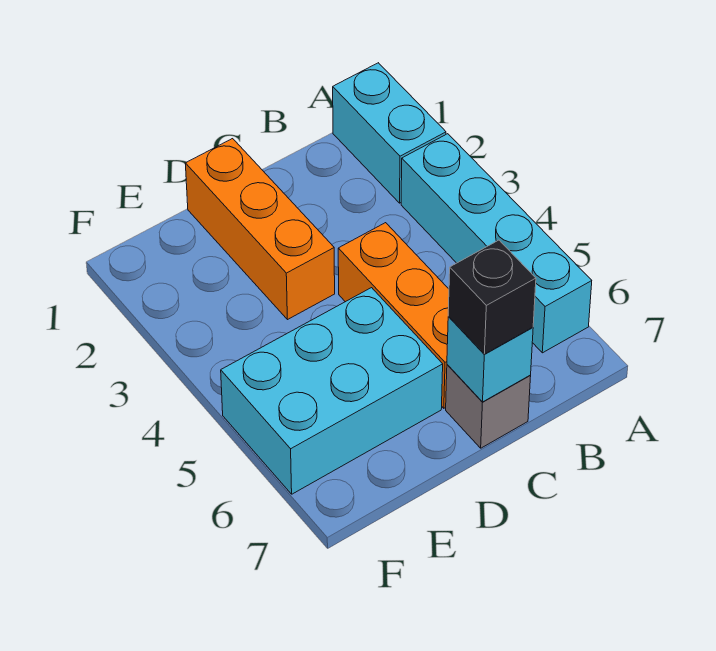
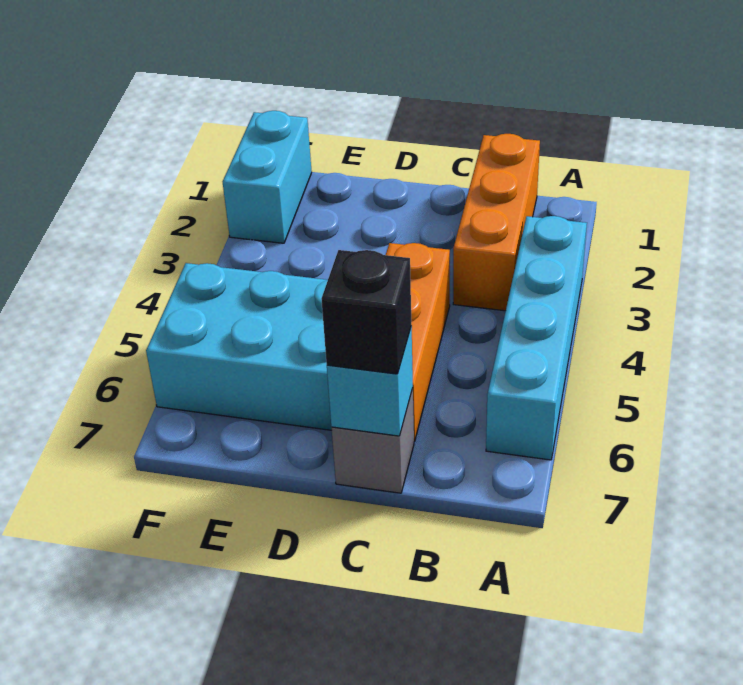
cyan brick A1:A2 level 1 -> cyan brick F1:F2 level 1
orange brick D1:D3 level 1 -> orange brick B1:B3 level 1

